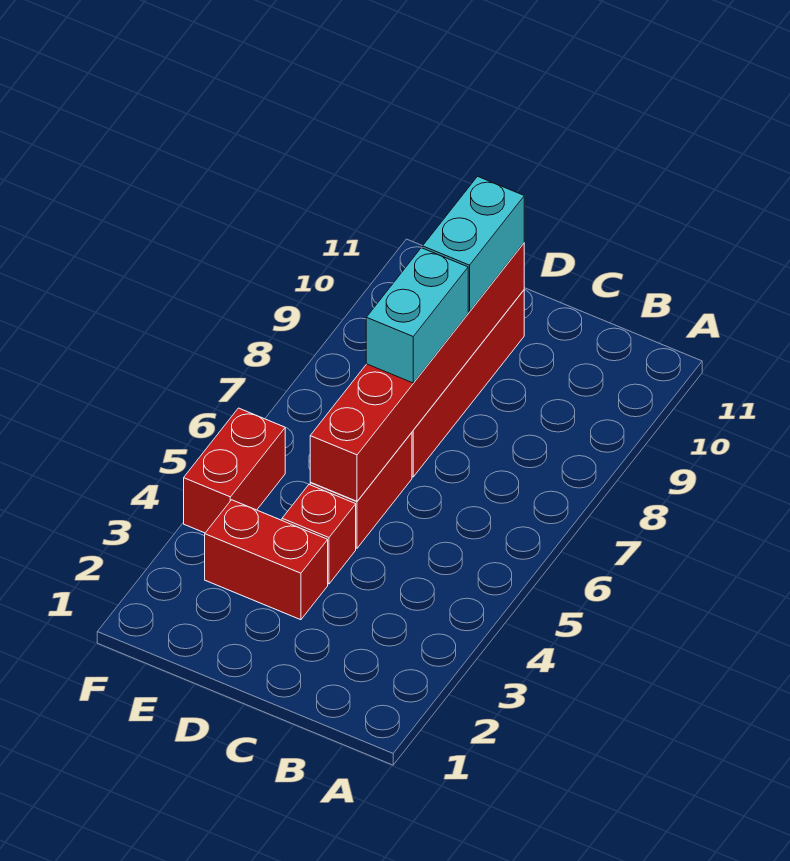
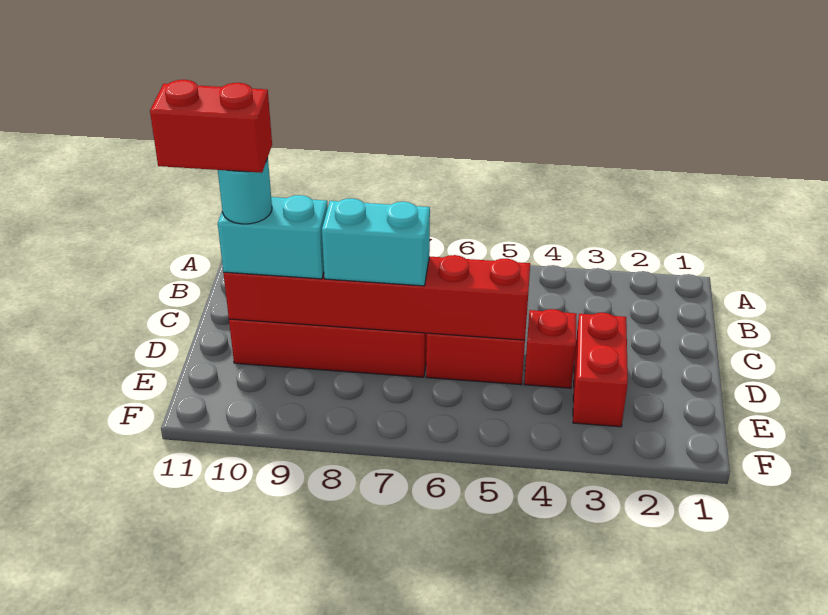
none -> cyan round brick D10 level 4
red brick F4:F5 level 1 -> red brick D10:D11 level 5

